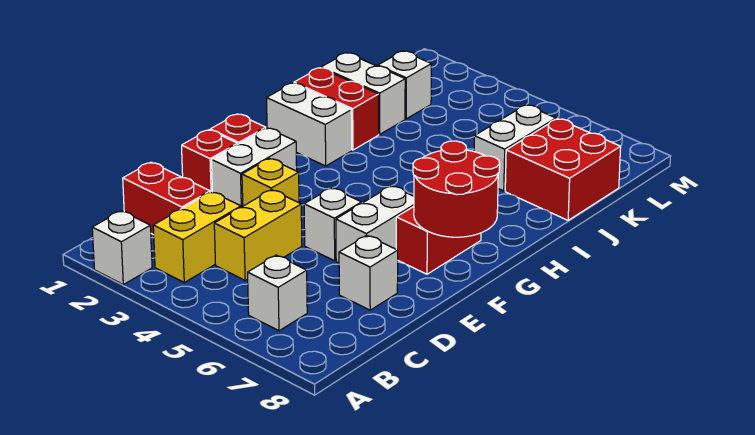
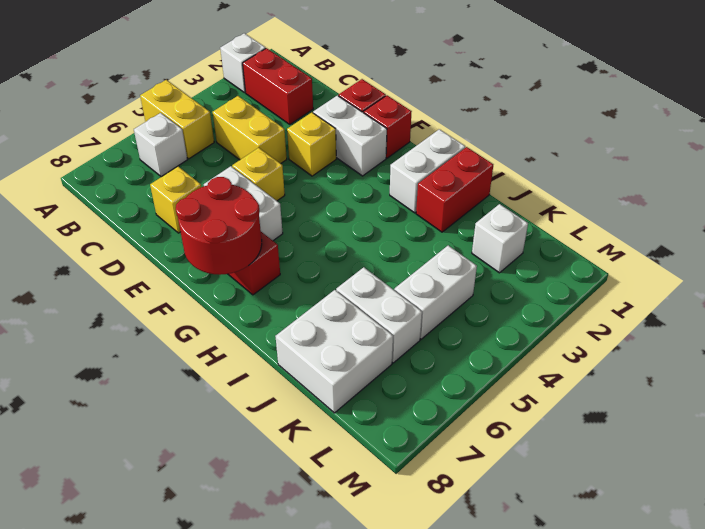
yellow brick B3:C3 level 1 -> yellow brick A5:B5 level 1
red brick C1:C2 level 1 -> red brick B2:C2 level 1
white brick D7 level 1 -> yellow brick D7 level 1
white brick E5 level 1 -> yellow brick E5 level 1
white brick J1:J2 level 1 -> white brick K4:K5 level 1
red brick J7:K8 level 1 -> white brick J7:K8 level 1

